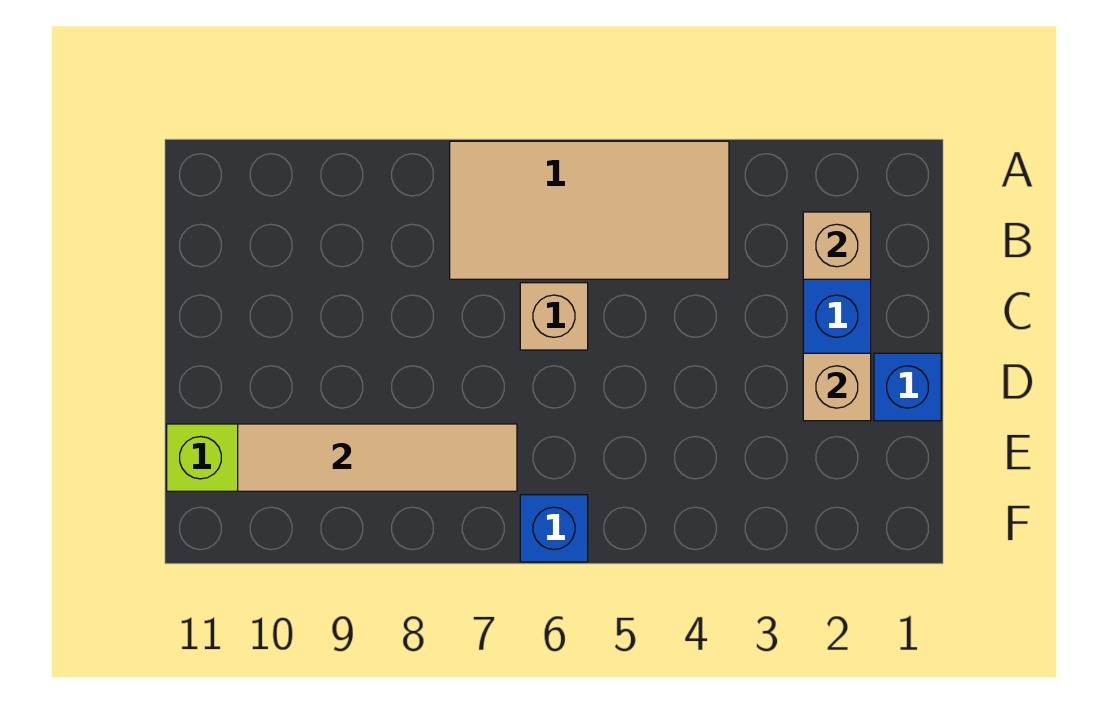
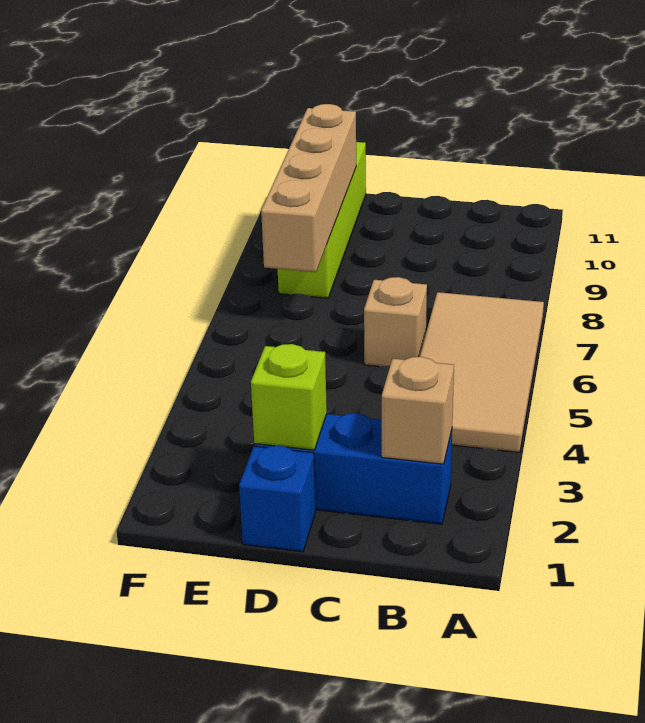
tan brick D2 level 2 -> lime brick D2 level 2
tan tile E7:E10 level 2 -> tan brick E7:E10 level 2
blue brick F6 level 1 -> none

